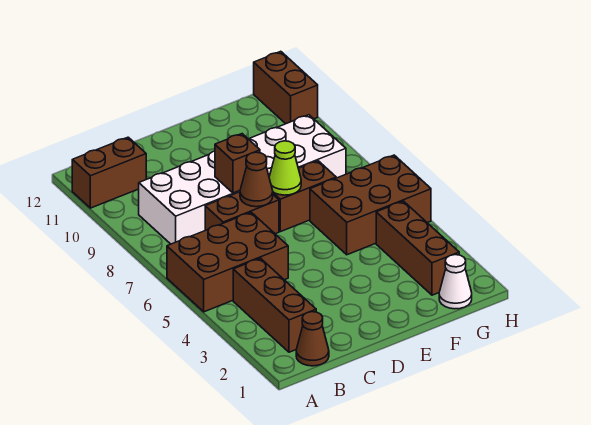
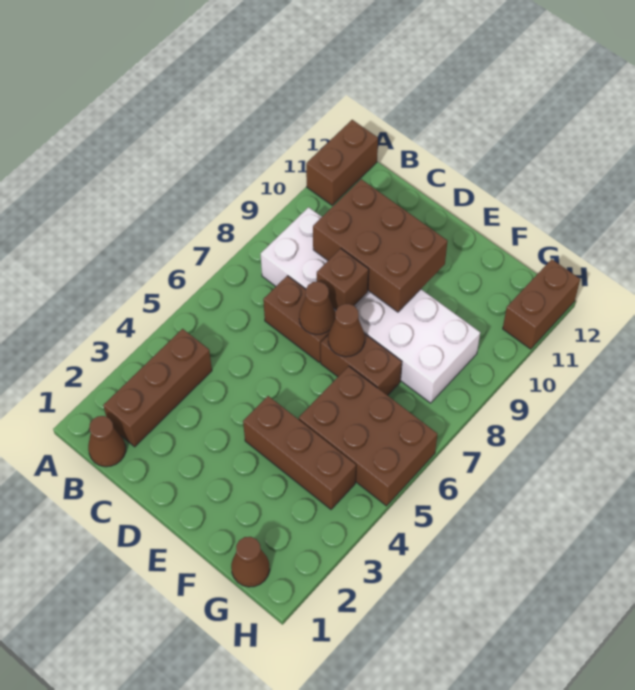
brown brick A5:C6 level 1 -> brown brick C9:E10 level 2
brown brick A11:B11 level 1 -> brown brick A11:A12 level 1
lime cone E7 level 2 -> brown cone E7 level 2
white cone G1 level 1 -> brown cone G1 level 1
brown brick G2:G4 level 1 -> brown brick E4:G4 level 1

